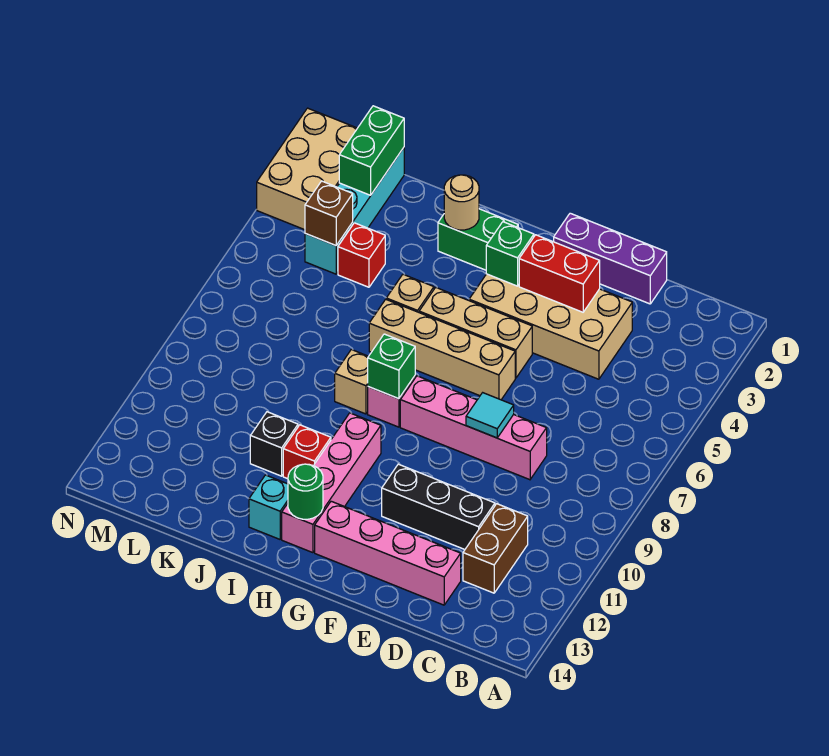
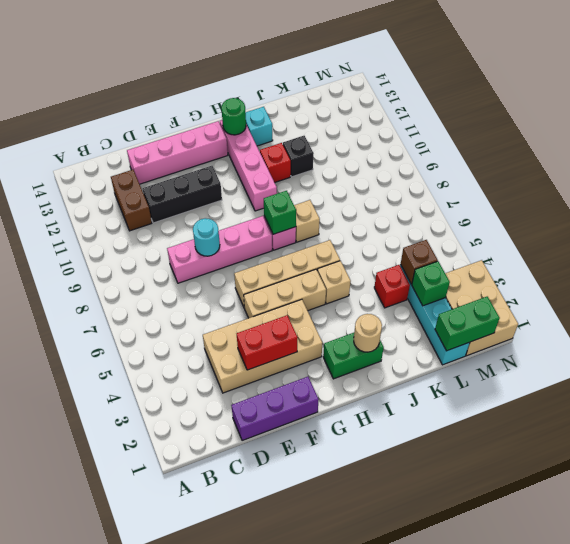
cyan tile E8 level 2 -> cyan round brick E8 level 2
green brick G3 level 2 -> green brick L3 level 2
green brick L1:L2 level 2 -> green brick L1:M1 level 2

